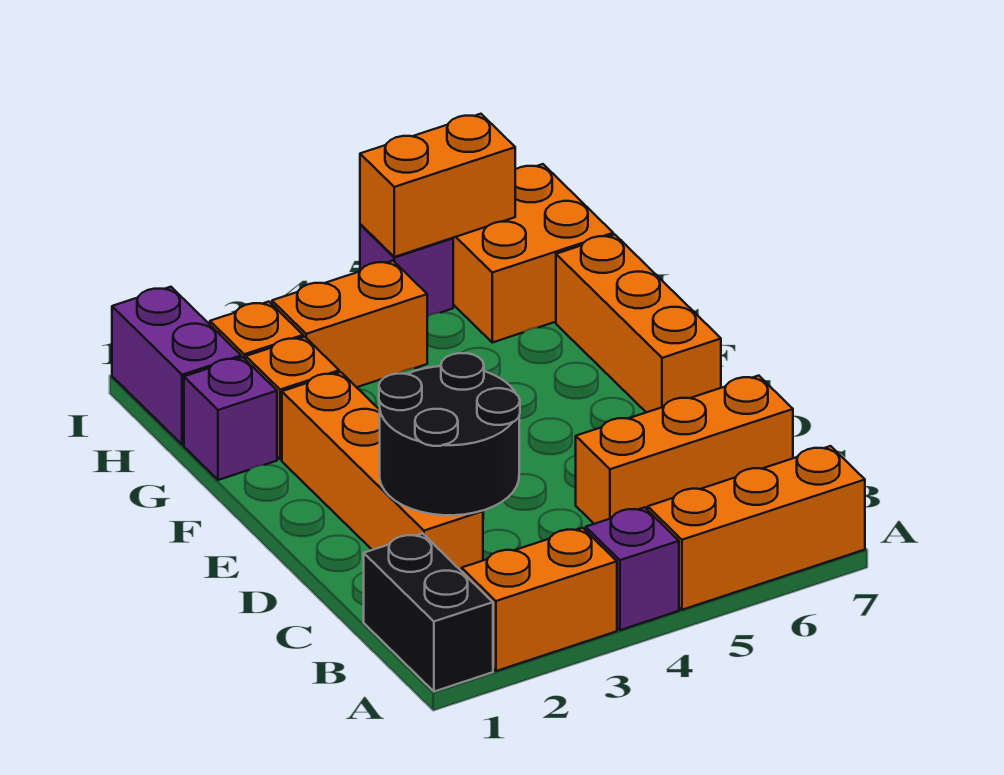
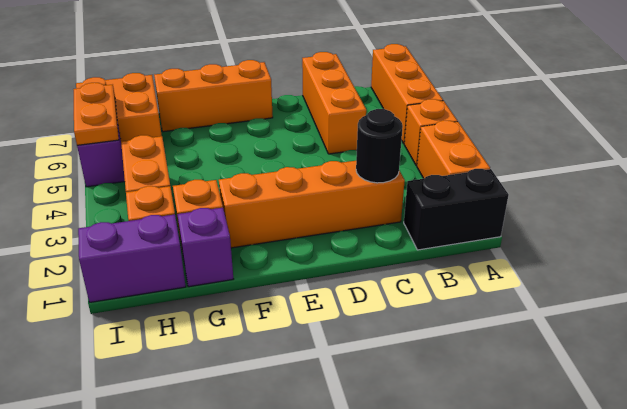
purple brick A4 level 1 -> orange brick A4 level 1
black round brick C2:D3 level 2 -> black round brick C2 level 2
orange brick I5:I6 level 2 -> orange plate I5:I6 level 2

